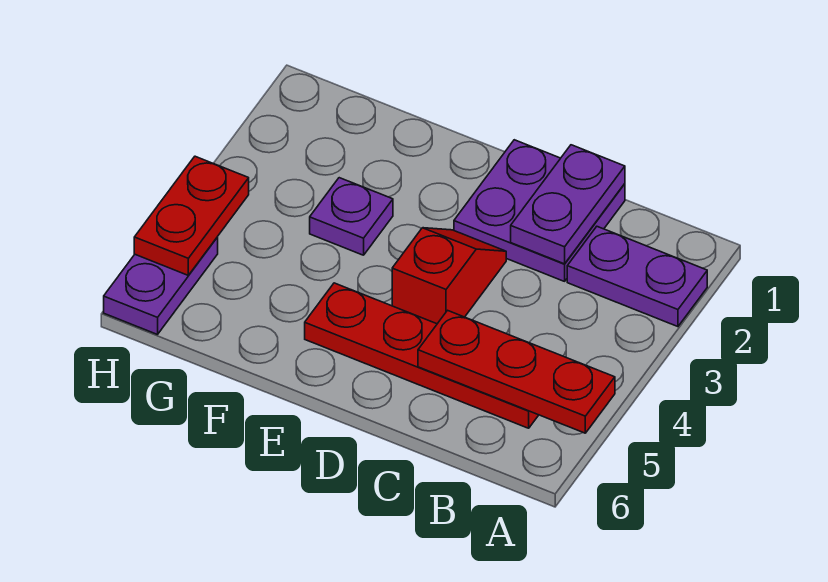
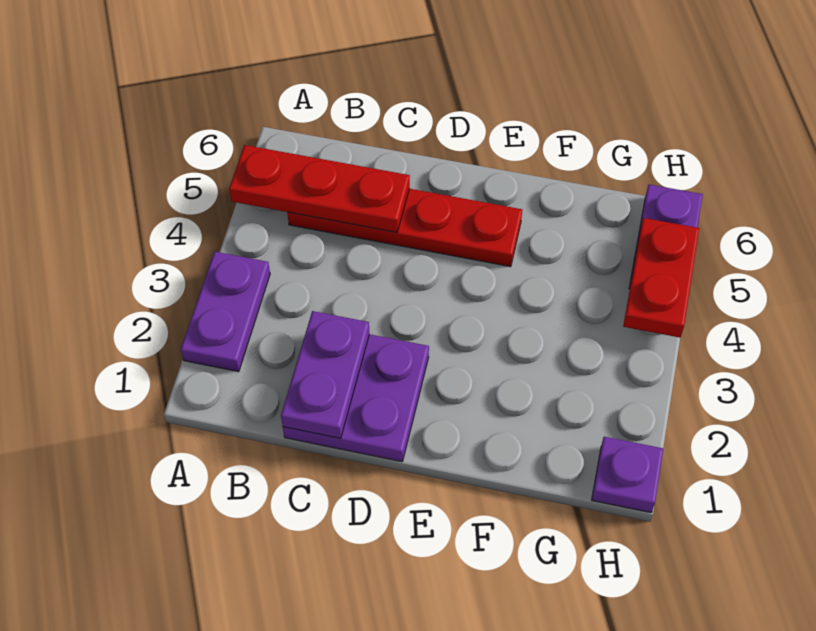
purple plate A2:B2 level 1 -> purple plate A2:A3 level 1
red slope D3:D4 level 1 top 4 -> none
purple plate F3 level 1 -> purple plate H1 level 1

